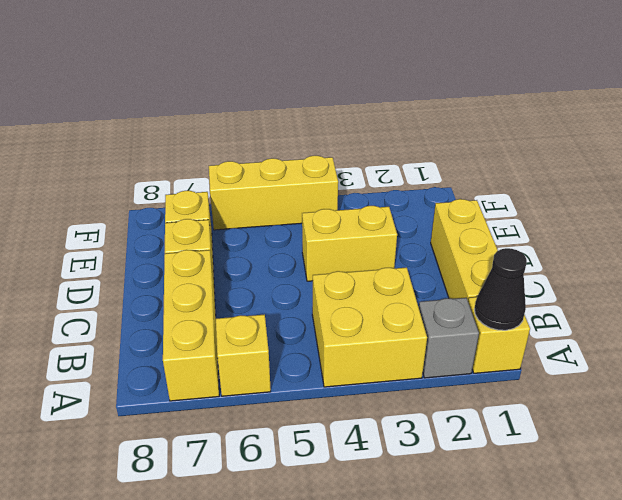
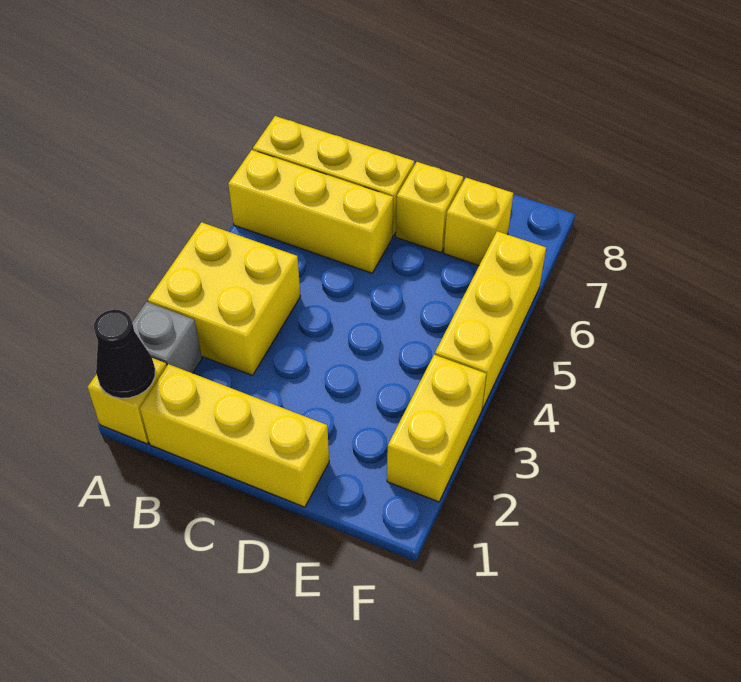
yellow brick A6 level 1 -> yellow brick A6:C6 level 1
yellow brick D3:D4 level 1 -> yellow brick F2:F3 level 1

